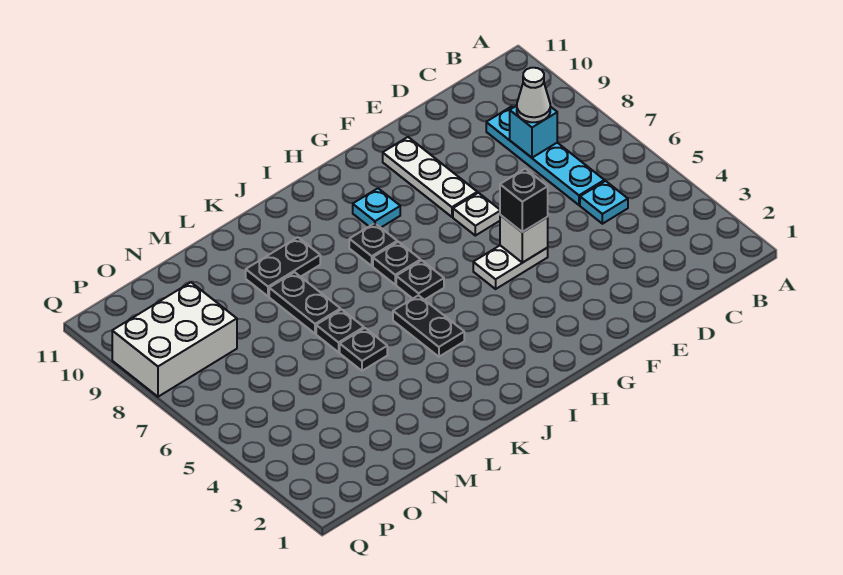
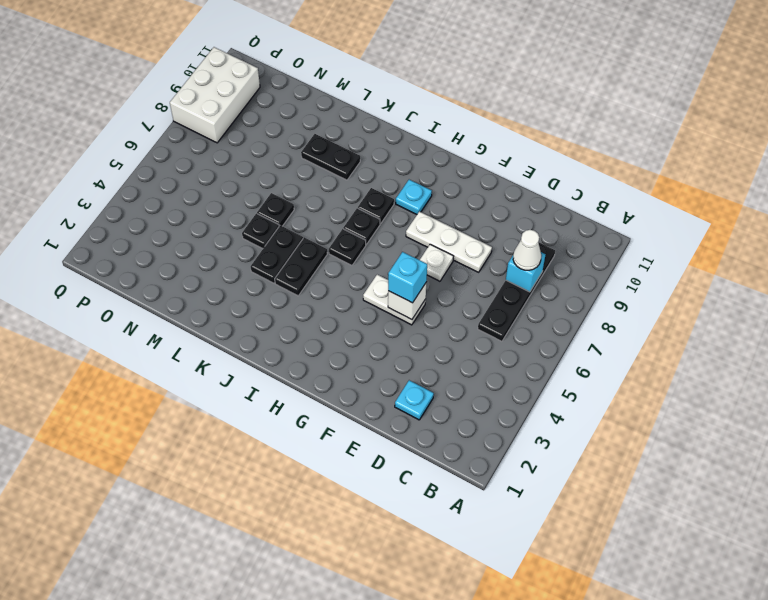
cyan plate C5 level 1 -> cyan plate D2 level 1
cyan plate C6:C9 level 1 -> black plate C6:C9 level 1
black brick F5 level 3 -> cyan brick F5 level 3
white plate F8:F10 level 1 -> white plate E8:G8 level 1
black plate L7:L8 level 1 -> black plate K4:K5 level 1
white brick O8:Q9 level 1 -> white brick P8:Q10 level 1

